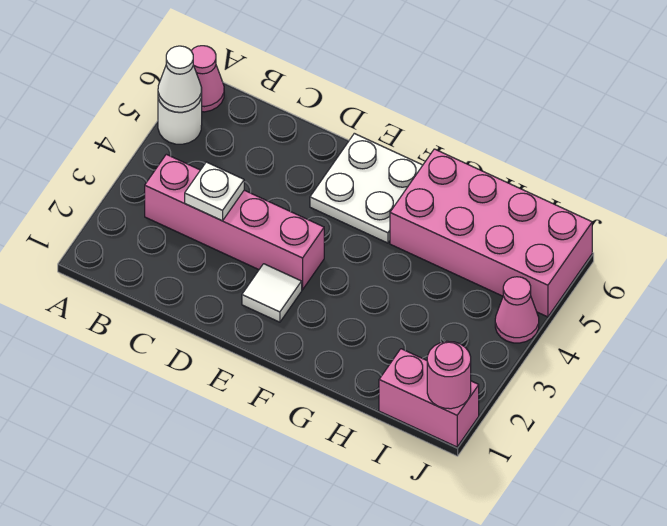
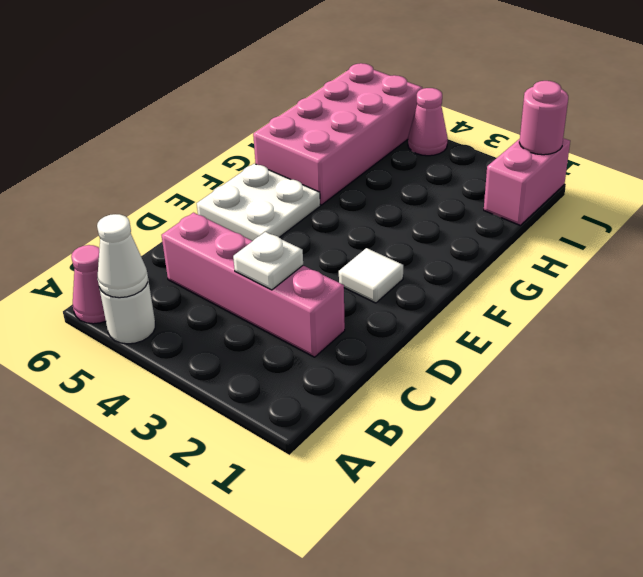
pink brick B3:E3 level 1 -> pink brick C2:C5 level 1

